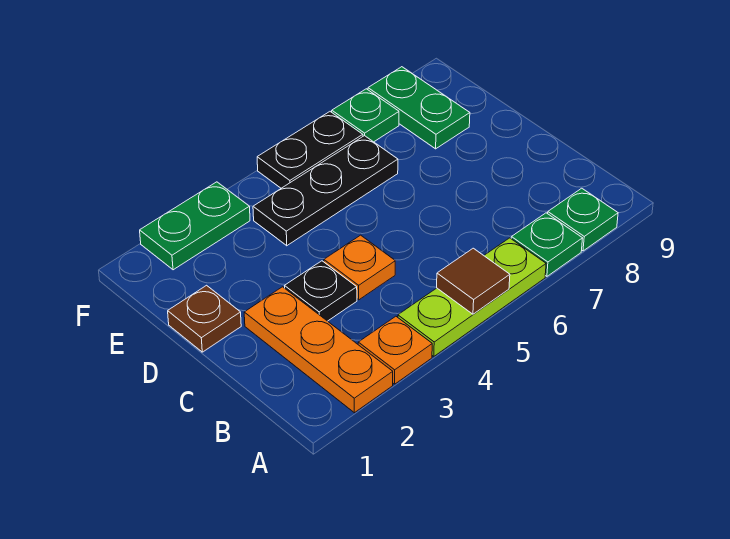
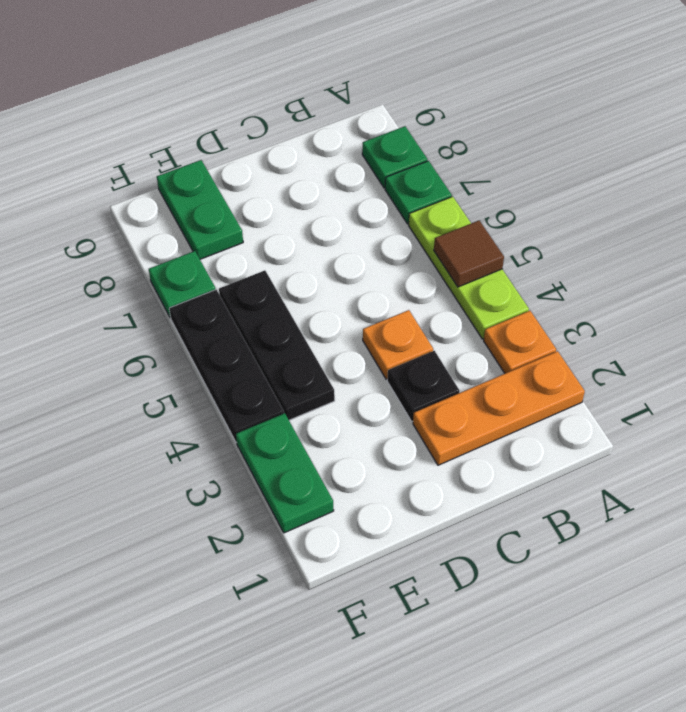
brown plate D1 level 1 -> none
green plate E8:F8 level 1 -> green plate E8:E9 level 1
black plate F5:F6 level 1 -> black plate F4:F6 level 1

